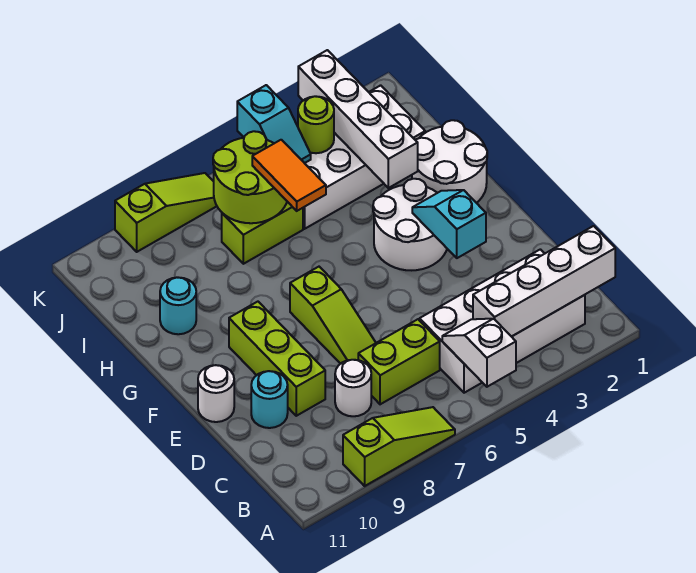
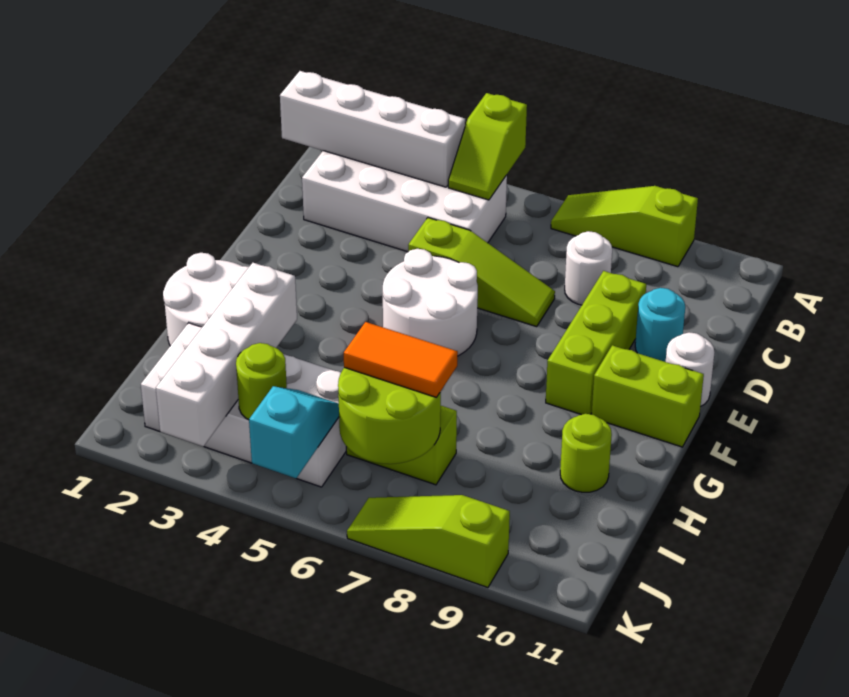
white slope A5:B5 level 2 top A -> lime slope A5:B5 level 2 top A
lime brick C6:C7 level 1 -> lime brick F10:F11 level 1
lime slope D7:F7 level 1 top F -> lime slope D5:D7 level 1 top 5
cyan slope E3:F3 level 2 top E -> none
white round brick F3:G4 level 1 -> white round brick E5:F6 level 1
orange tile H6:I6 level 3 -> orange tile I6:I7 level 3
cyan round brick H10 level 1 -> lime round brick H10 level 1

